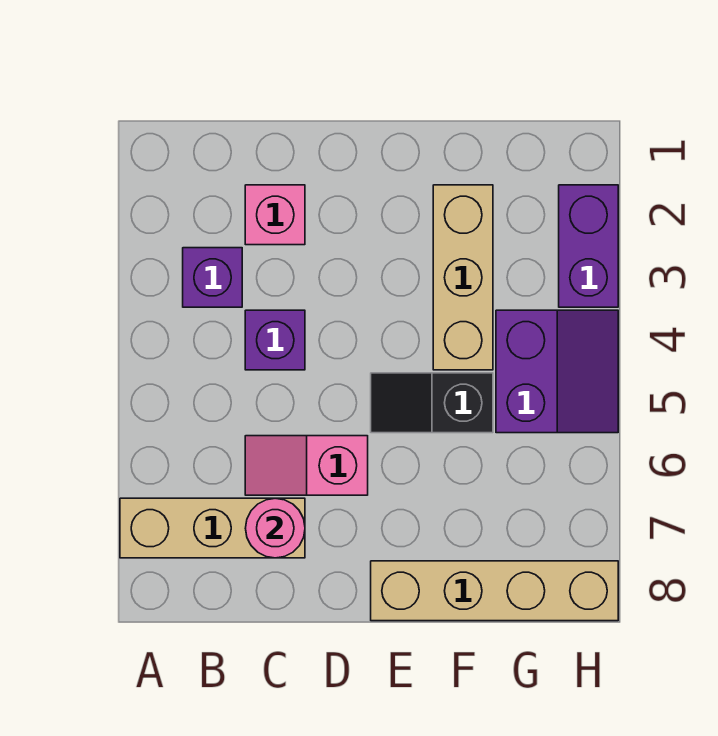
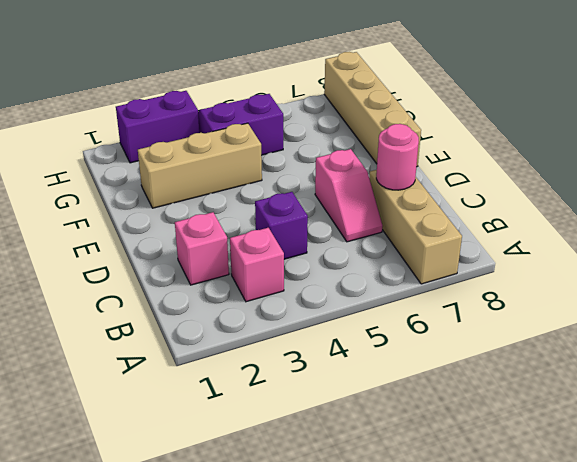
purple brick B3 level 1 -> pink brick B3 level 1
black slope E5:F5 level 1 top F -> none

